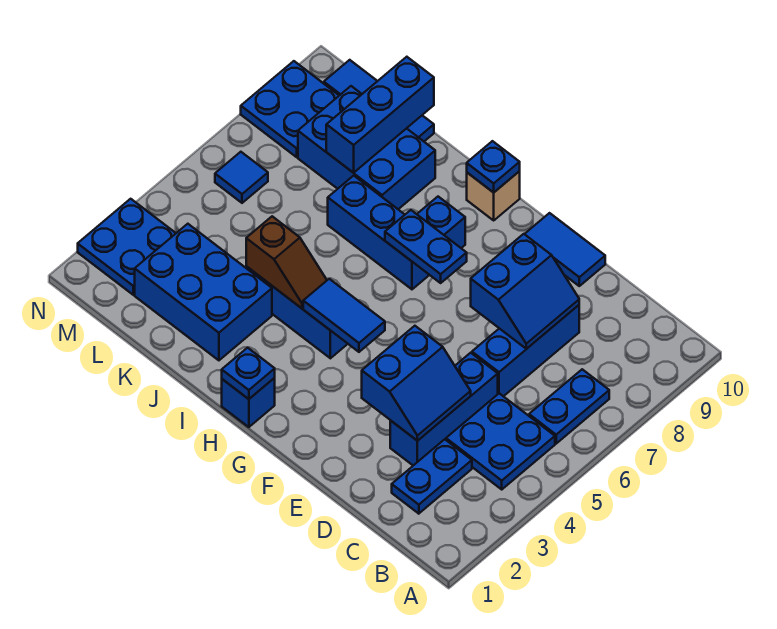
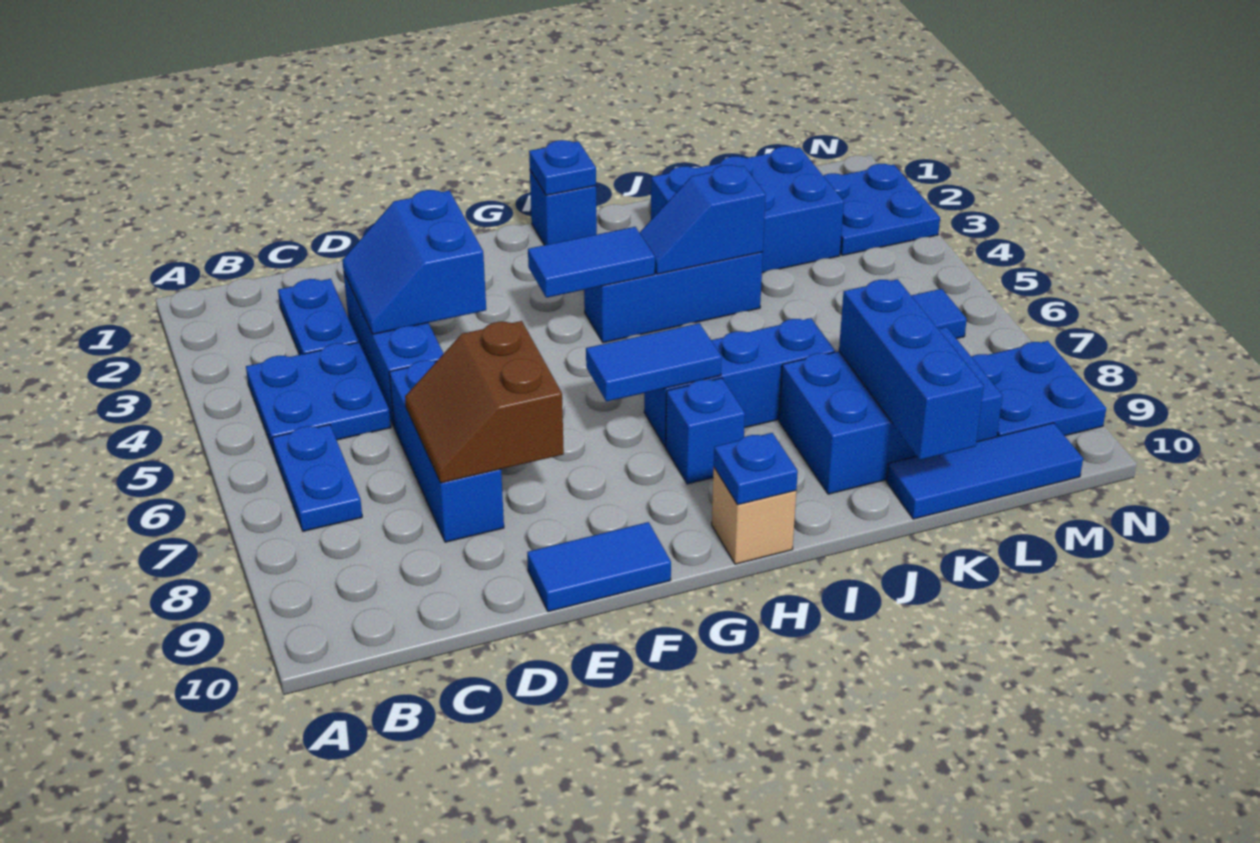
blue slope D7:E8 level 2 top E -> brown slope D7:E8 level 2 top E
blue plate G7:H7 level 2 -> blue tile G7:H7 level 2
brown slope I4:J4 level 2 top J -> blue slope I4:J4 level 2 top J

